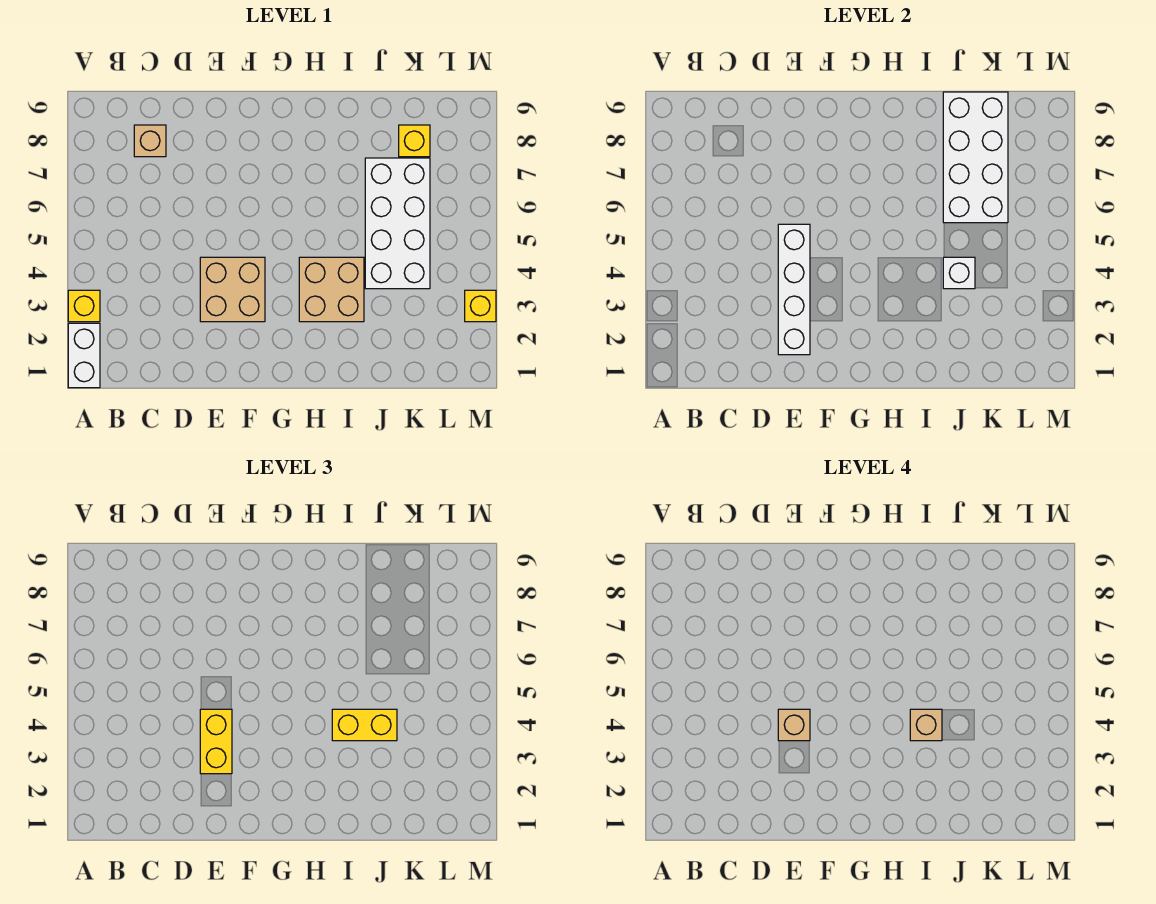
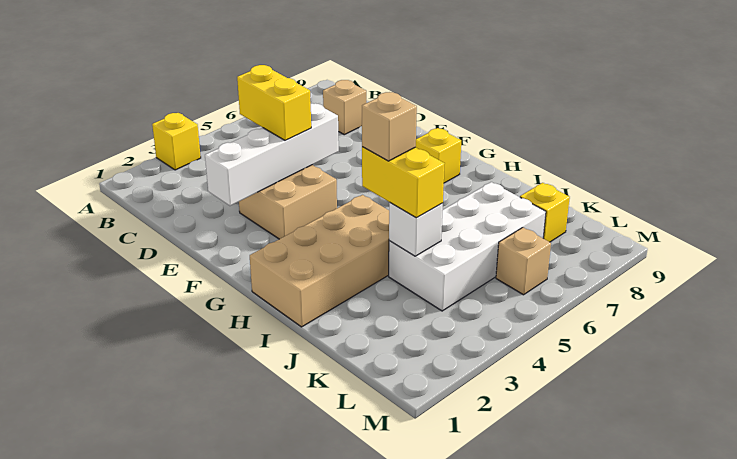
white brick A1:A2 level 1 -> none
yellow brick E3:E4 level 3 -> yellow brick D4:E4 level 3
tan brick E4 level 4 -> tan brick L6 level 1
tan brick H3:I4 level 1 -> tan brick H1:I4 level 1
white brick J6:K9 level 2 -> none
yellow brick M3 level 1 -> yellow brick G8 level 1

